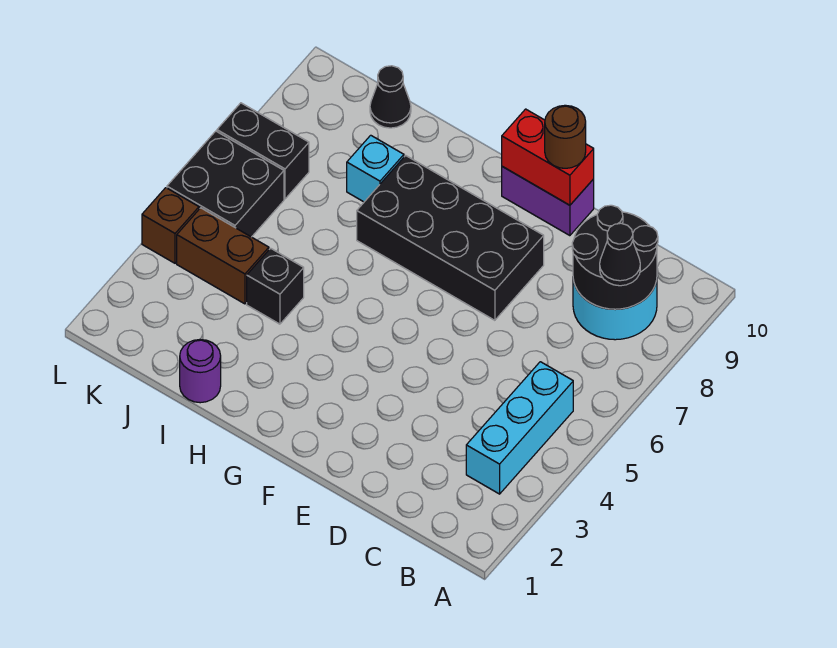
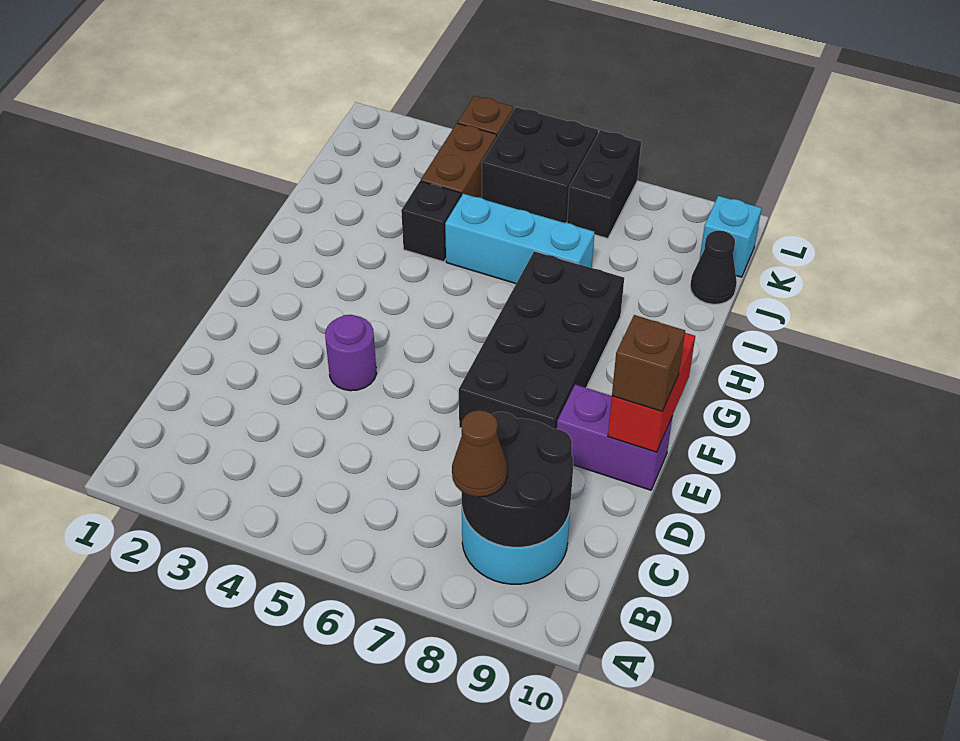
cyan brick B3:B5 level 1 -> cyan brick I5:I7 level 1
black cone B8 level 3 -> brown cone B8 level 3
purple brick E10:F10 level 1 -> purple brick E9:E10 level 1
brown round brick E10 level 3 -> brown brick E10 level 3
purple round brick I1 level 1 -> purple round brick E4 level 1
cyan brick I8 level 1 -> cyan brick K10 level 1

